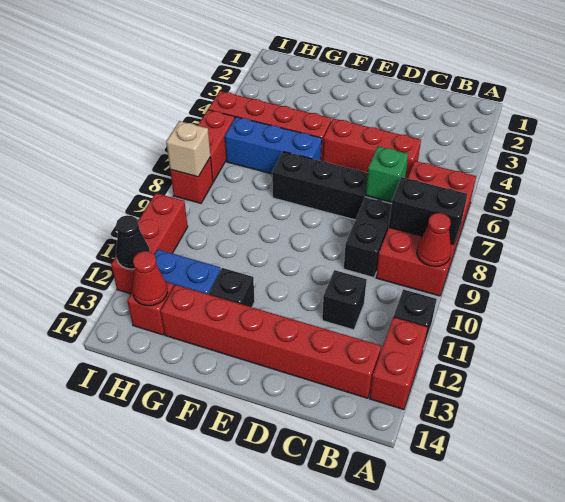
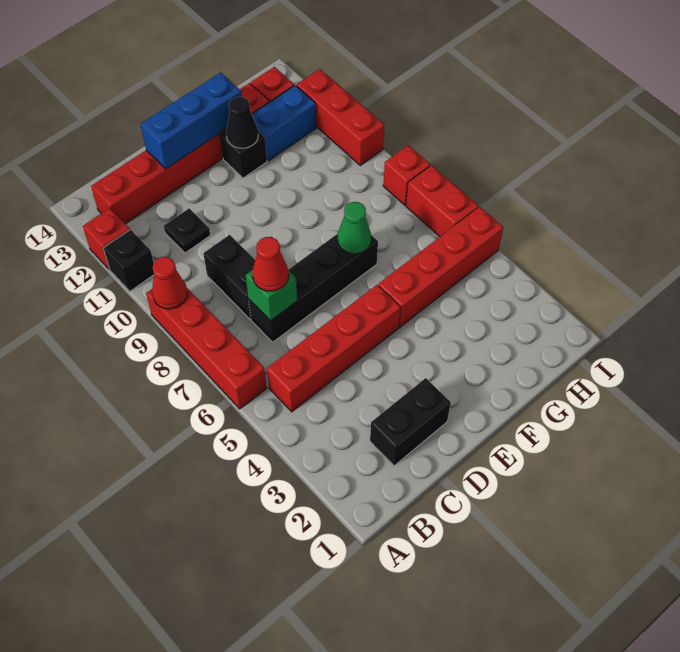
red brick A6:B9 level 1 -> red brick A6:A9 level 1
black brick A8:B8 level 2 -> black brick C2:D2 level 1
red brick A12:A13 level 1 -> red brick A12 level 1
red brick C5:E5 level 1 -> red brick B5:E5 level 1
black brick C11 level 1 -> black plate C11 level 1
blue brick F6:H6 level 1 -> blue brick D13:F13 level 2
none -> green cone F7 level 2
red cone H13 level 2 -> red cone C7 level 3
tan brick I8 level 2 -> none
black cone I12 level 2 -> black cone F12 level 2

